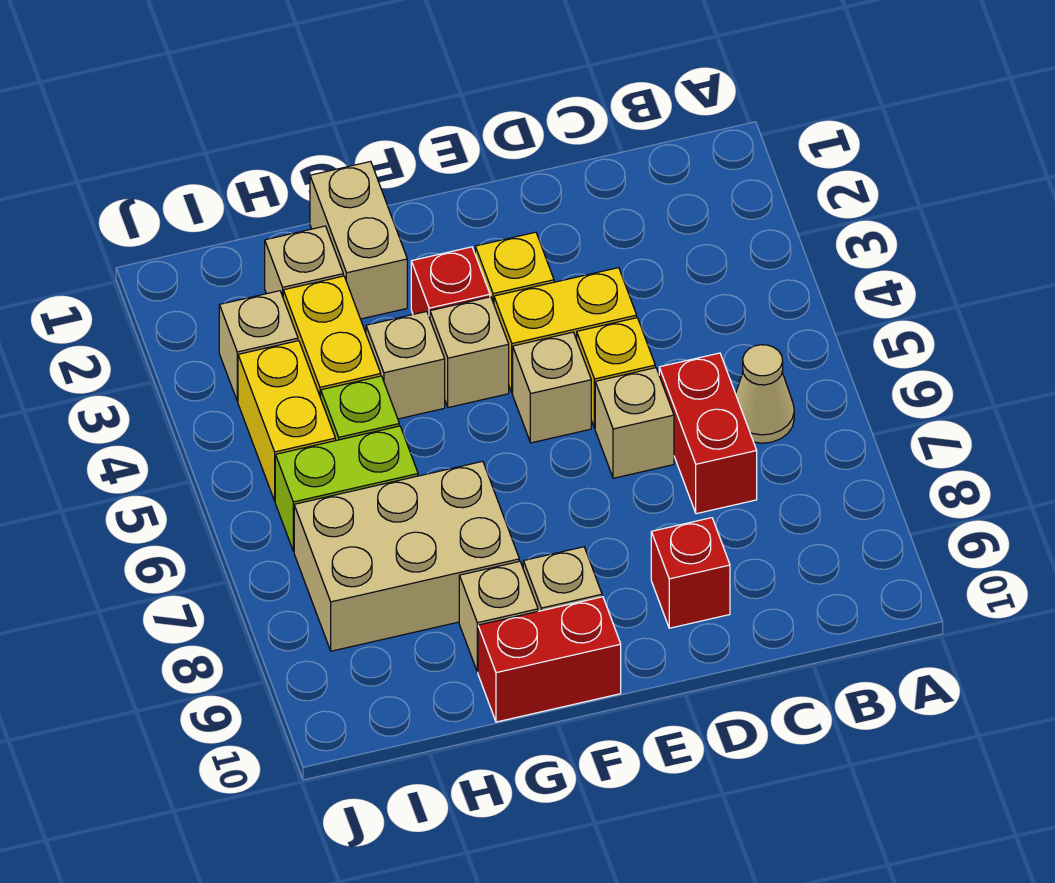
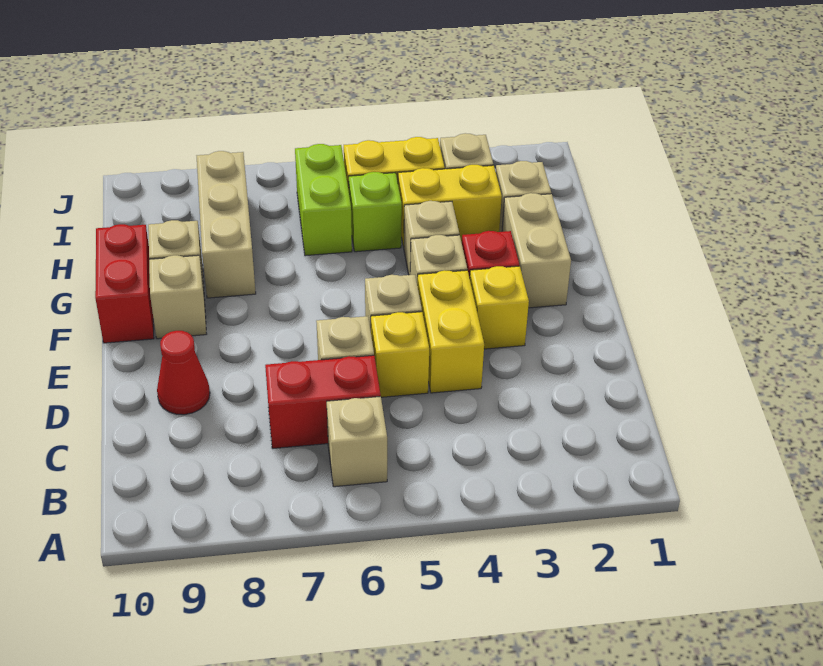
tan cone B6 level 1 -> tan brick B6 level 1
red brick D9 level 1 -> red cone D9 level 1
tan brick G1:G2 level 1 -> tan brick F2:G2 level 1
tan brick G7:I8 level 1 -> tan brick G8:I8 level 1

